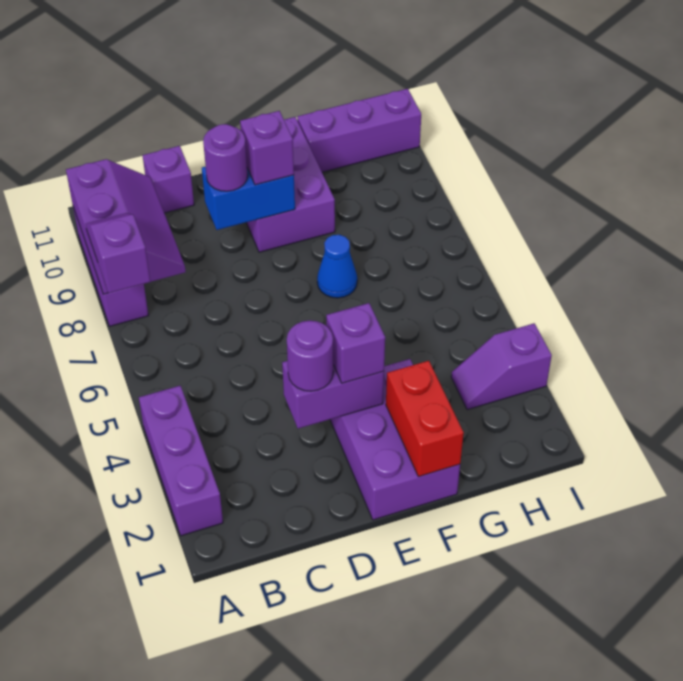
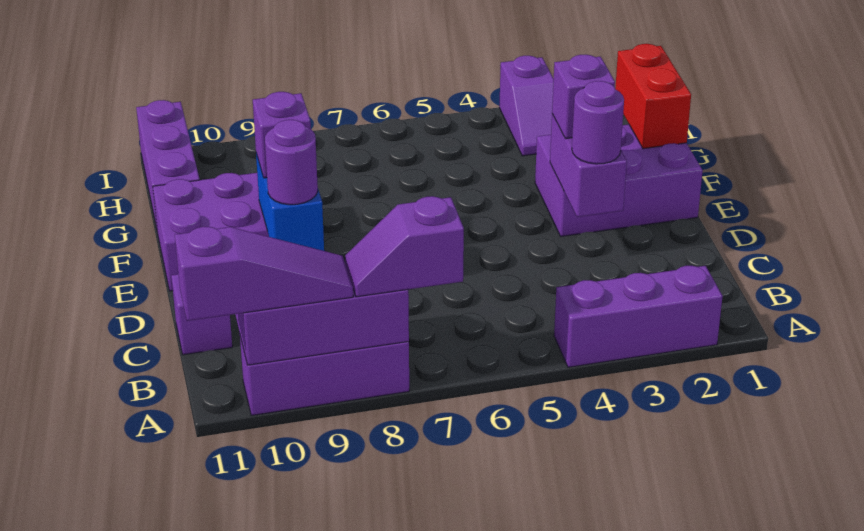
none -> purple slope A9:A11 level 3 top 11
red brick F1:F2 level 2 -> red brick F1:G1 level 2
blue cone F7 level 1 -> none

